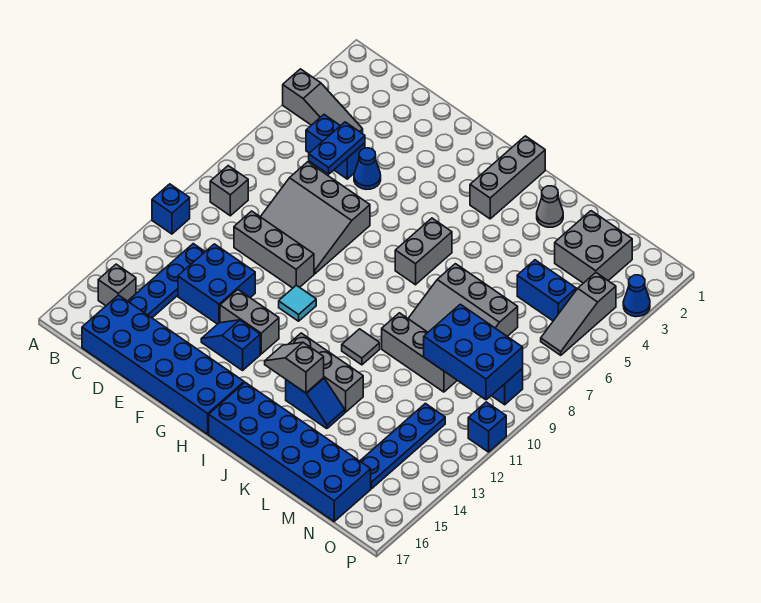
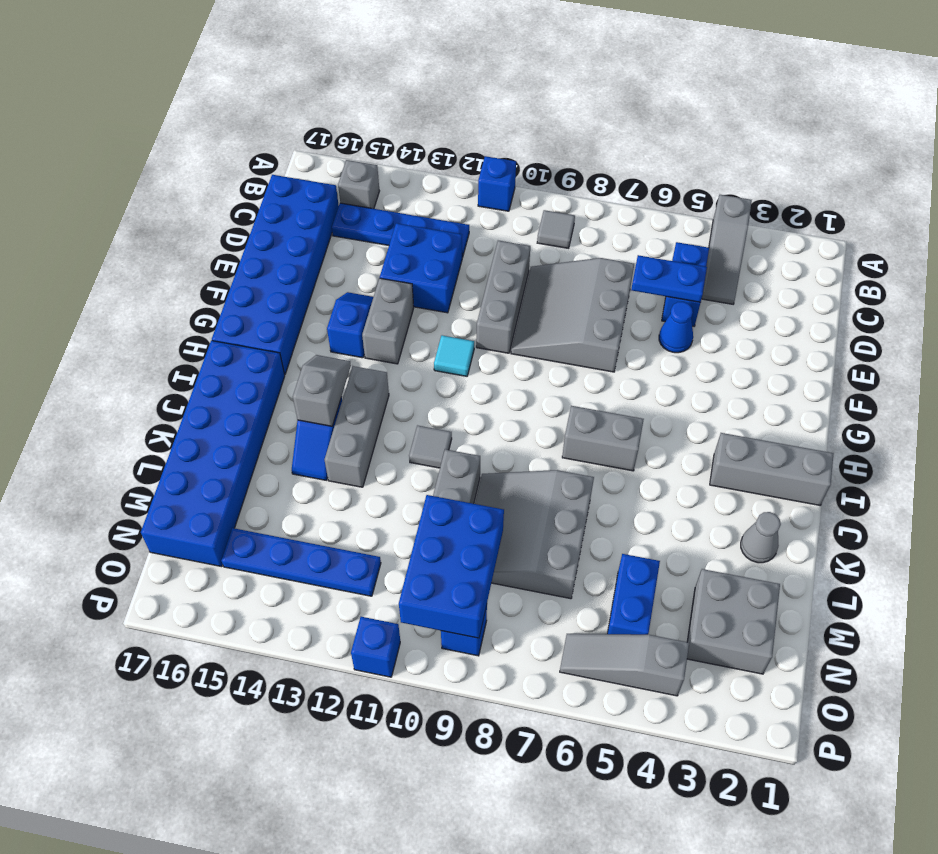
grey brick B9 level 1 -> grey tile B9 level 1
blue cone P3 level 1 -> none

